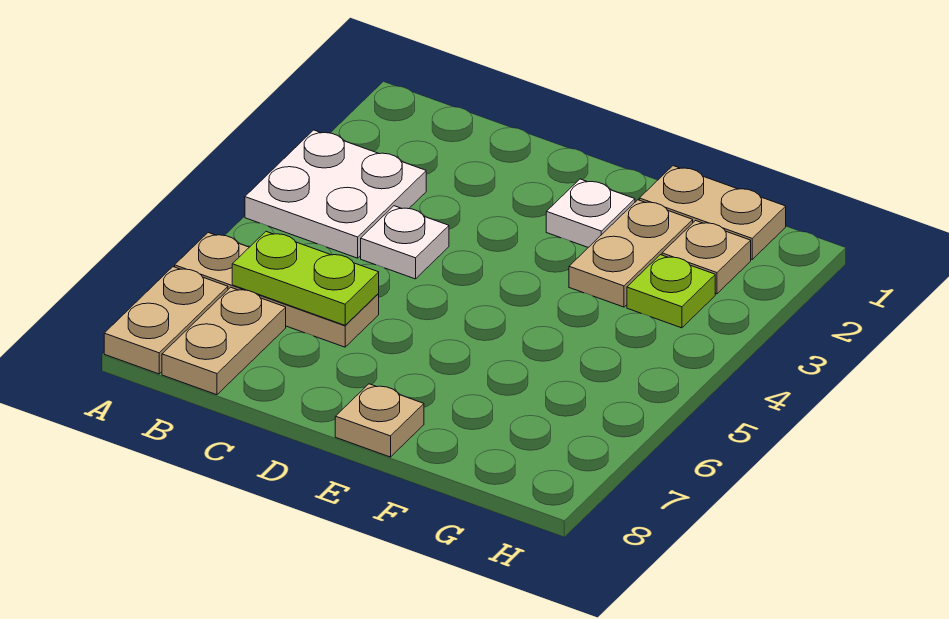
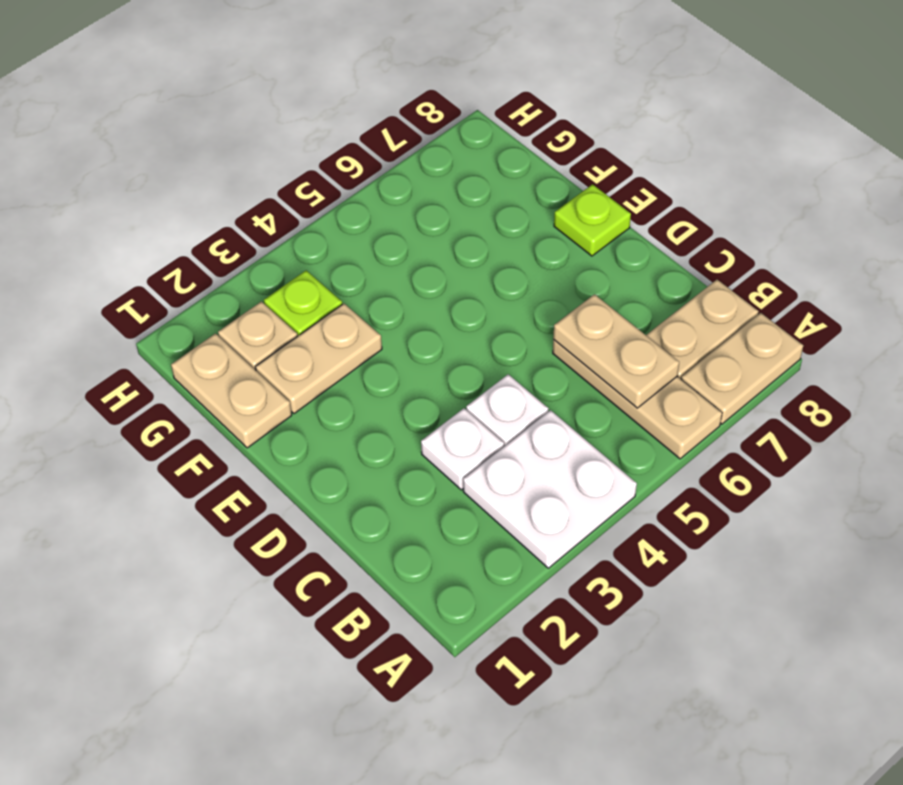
lime plate B6:C6 level 2 -> tan plate B6:C6 level 2
white plate E2 level 1 -> white plate C3 level 1
tan plate E8 level 1 -> lime plate E8 level 1

